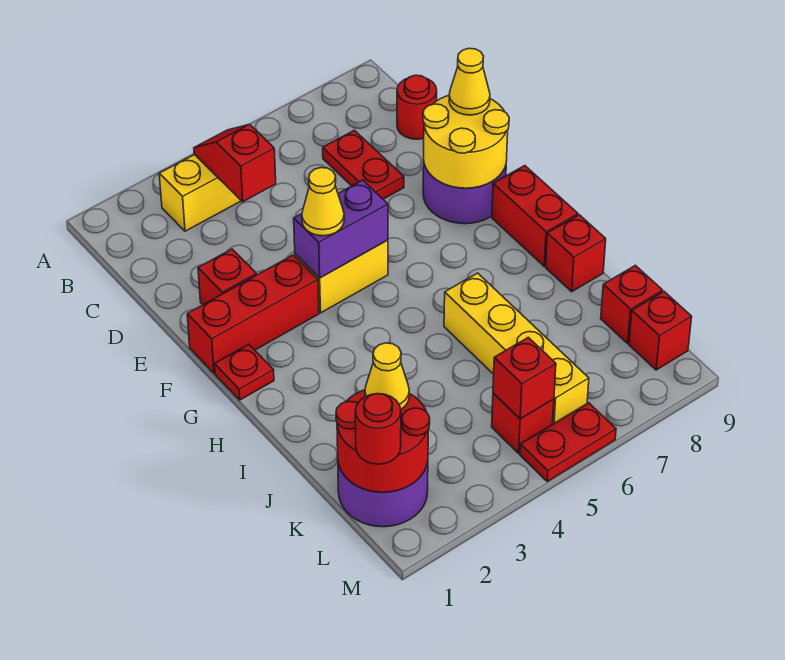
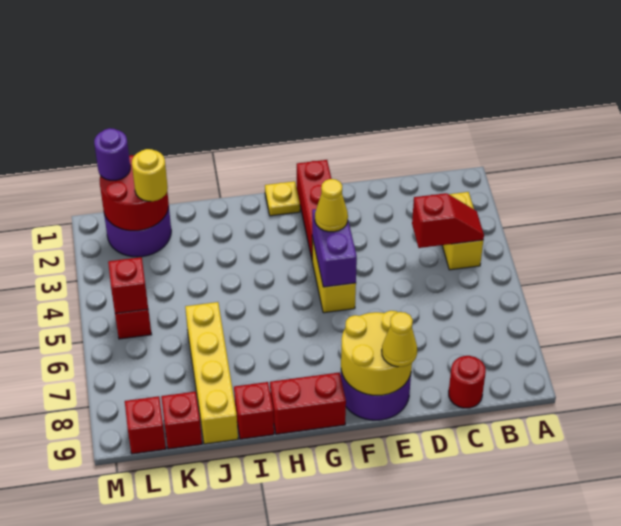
red plate C7:D7 level 1 -> none
red brick E2 level 1 -> none
red plate G1 level 1 -> yellow plate G1 level 1
yellow brick I6:L6 level 1 -> yellow brick J6:J9 level 1
yellow cone K2 level 3 -> yellow round brick K2 level 3
red round brick L1 level 3 -> purple round brick L1 level 3
red plate M5:M6 level 1 -> none

